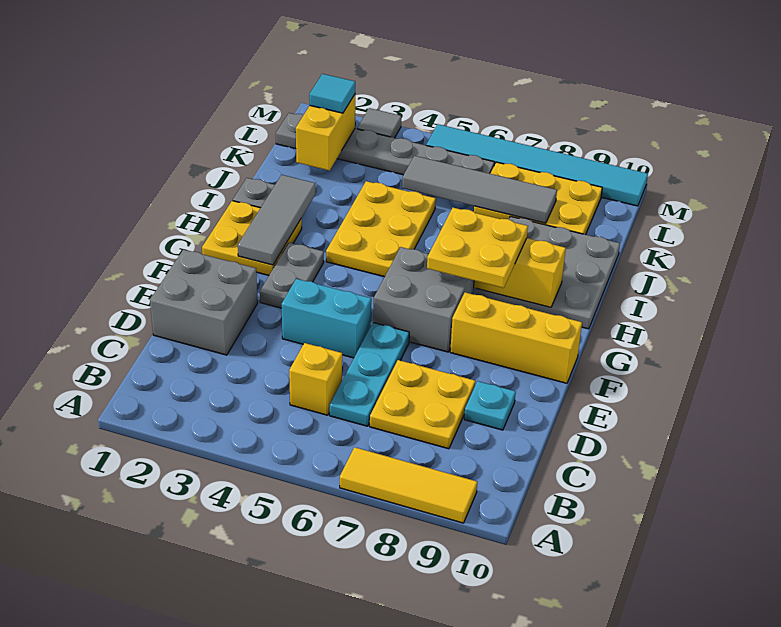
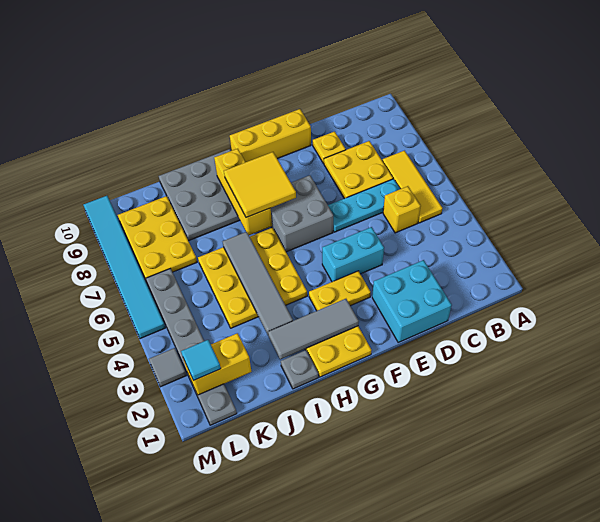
yellow tile A7:A9 level 1 -> yellow tile B5:B7 level 1
grey brick D1:E2 level 1 -> cyan brick D1:E2 level 1
cyan plate D9 level 1 -> yellow plate D9 level 1
cyan brick E4:E5 level 1 -> cyan brick E4:F4 level 1
grey plate F3:G3 level 1 -> yellow plate F3:G3 level 1
yellow brick F8:F10 level 1 -> yellow brick E10:G10 level 1
yellow plate G7:H8 level 3 -> yellow tile G7:H8 level 3
yellow plate H4:J5 level 1 -> yellow plate H4:J6 level 1
grey tile K5:K8 level 2 -> grey tile I3:I6 level 2

